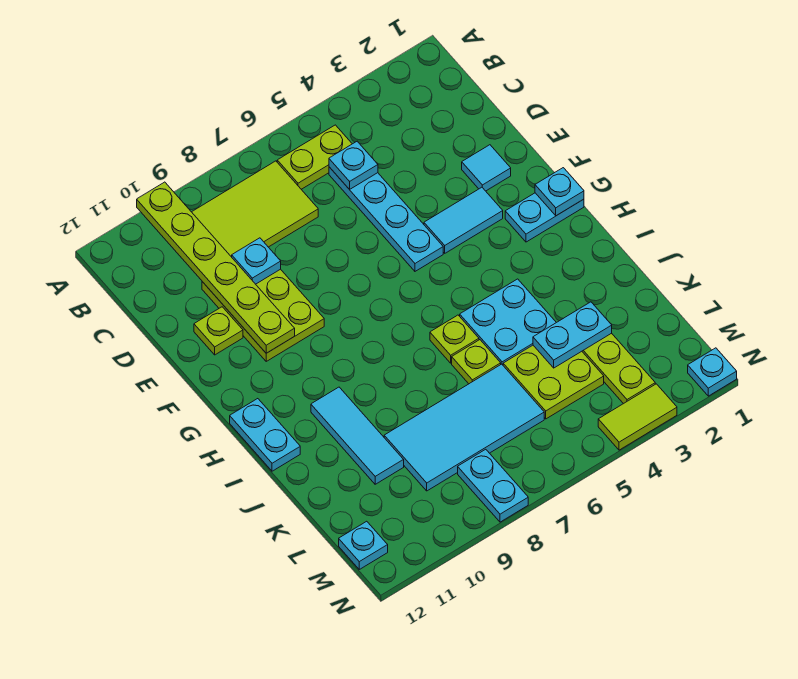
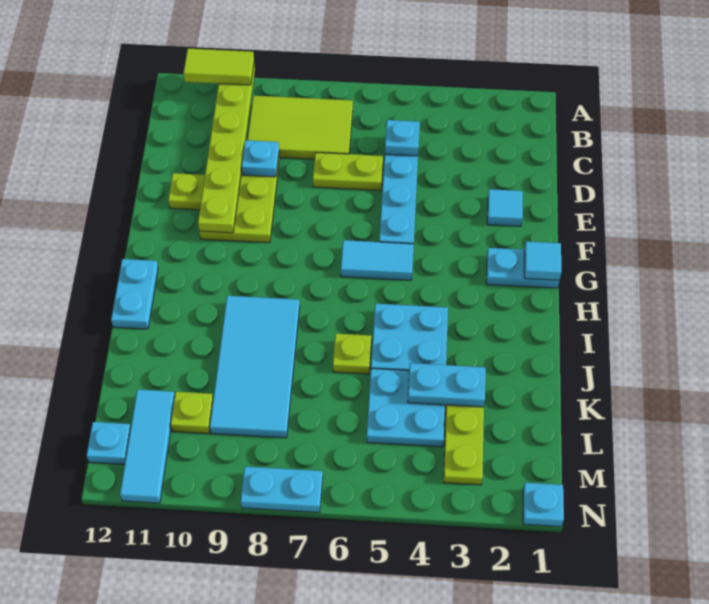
lime plate B5:B6 level 1 -> lime plate D6:D7 level 1
cyan tile F3:F4 level 1 -> cyan tile G5:G6 level 1
cyan plate G1 level 2 -> cyan tile G1 level 2
lime plate I6 level 1 -> lime plate L10 level 1
cyan tile I10:K10 level 1 -> cyan tile L11:N11 level 1
lime plate K4:L5 level 1 -> cyan plate K4:L5 level 1
cyan tile K6:L9 level 1 -> cyan tile I8:L9 level 1
cyan plate M8:N8 level 1 -> cyan plate N7:N8 level 1
lime tile N3:N4 level 1 -> lime tile A10:A11 level 3

